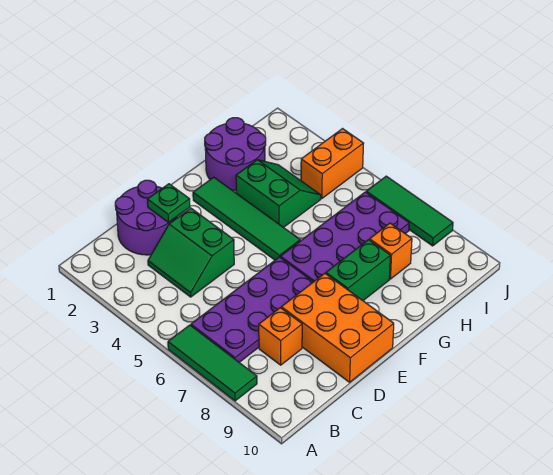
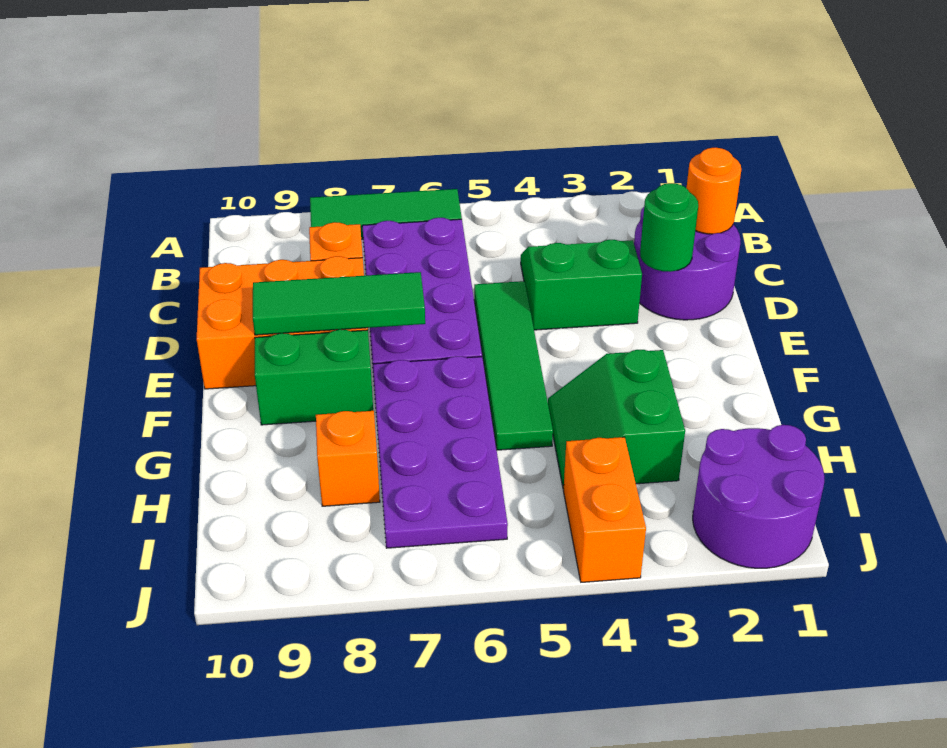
none -> orange round brick C1 level 2
green plate D2 level 2 -> green round brick D2 level 2
green tile F2:F5 level 1 -> green tile D5:G5 level 1
green brick F8:G8 level 1 -> green brick F8:F9 level 1
purple round brick G1:H2 level 1 -> purple round brick I1:J2 level 1
green slope G3:H4 level 1 top G -> green slope G3:H4 level 1 top 3
green tile J6:J8 level 1 -> green tile E7:E9 level 2

